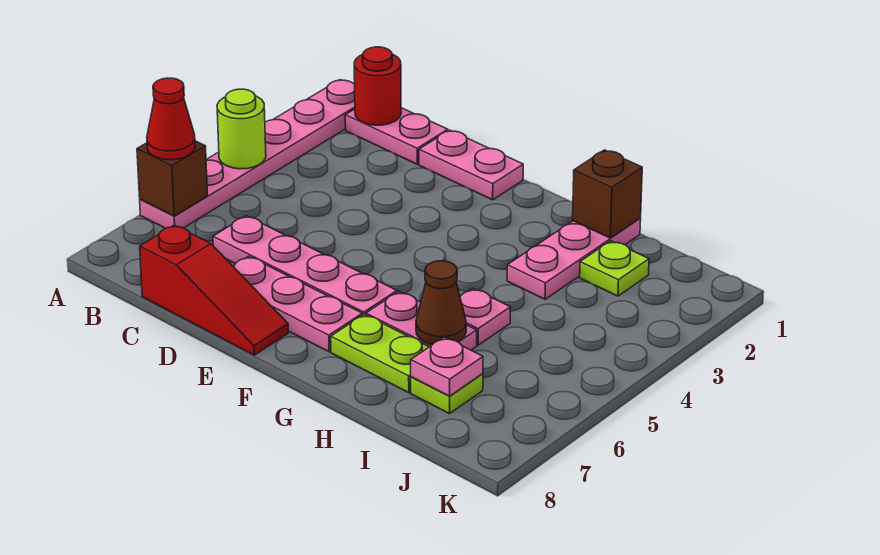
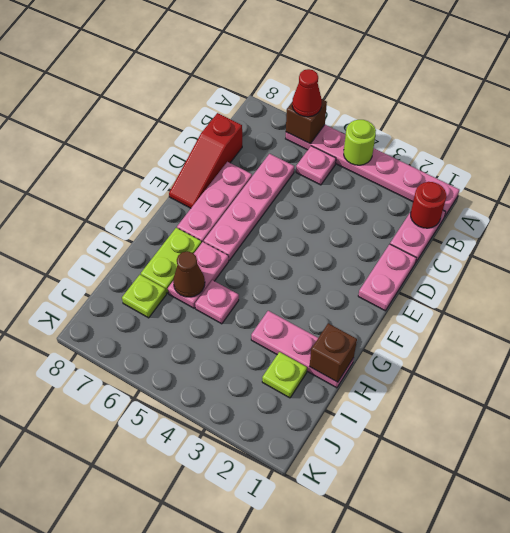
pink plate I7 level 2 -> pink plate B5 level 1

